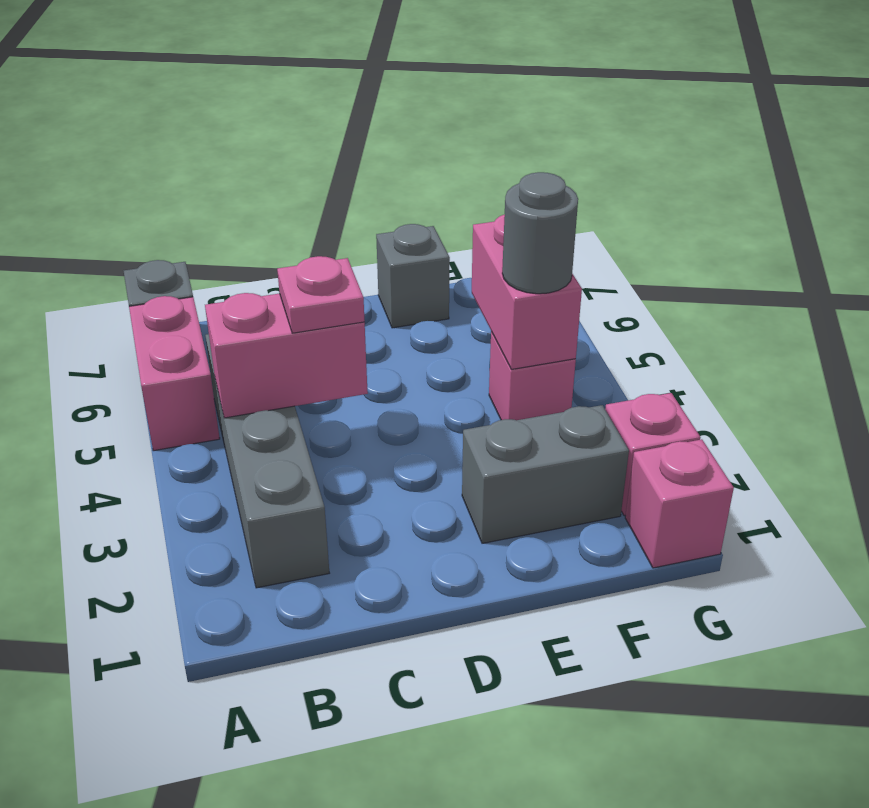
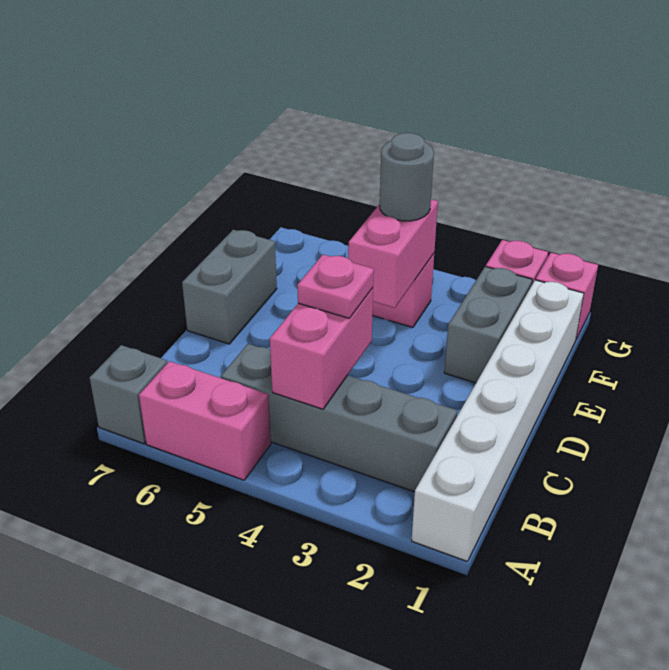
none -> white brick A1:F1 level 1
grey brick E7 level 1 -> grey brick D7:E7 level 1
pink brick F4:F5 level 2 -> pink brick E4:F4 level 2

